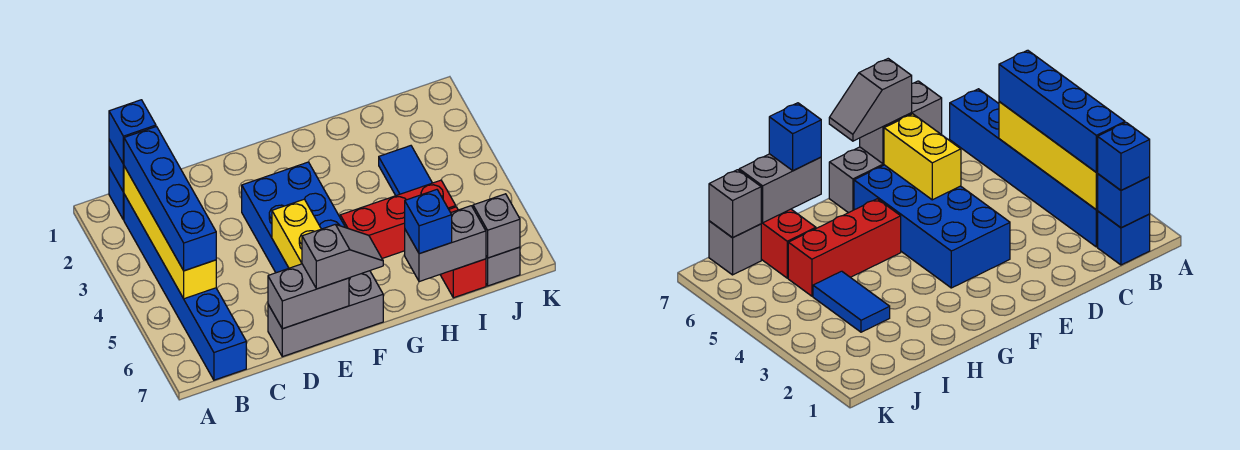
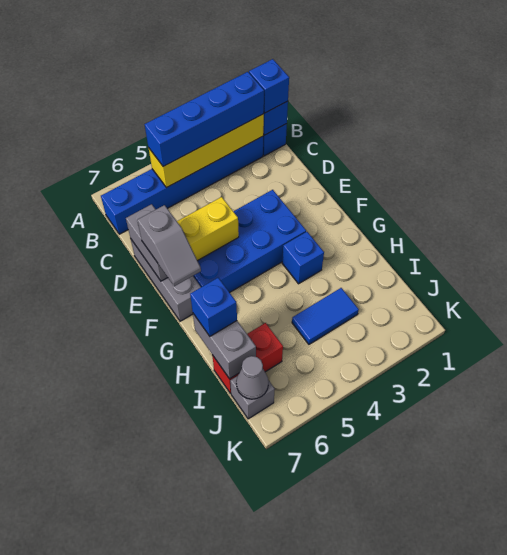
none -> blue brick G3 level 1
red brick G5:I5 level 1 -> none
grey brick J7 level 2 -> grey cone J7 level 2

